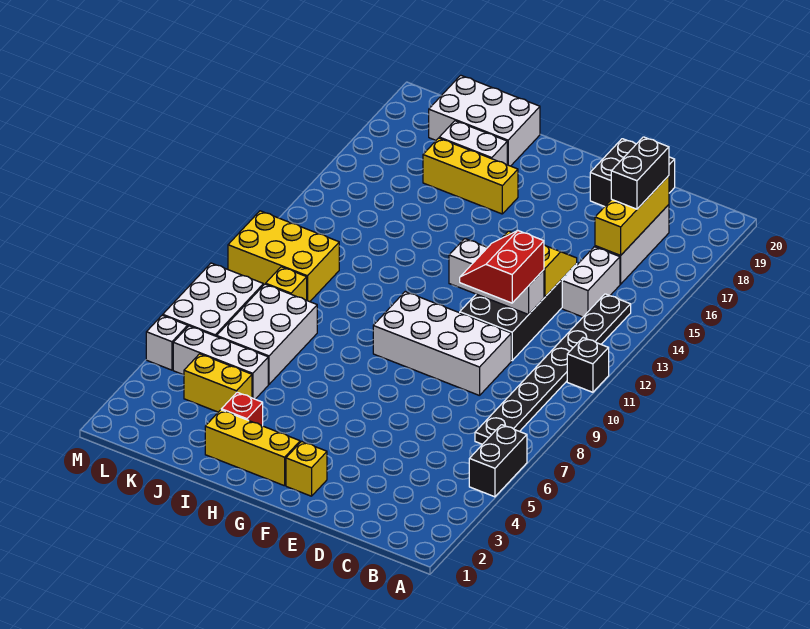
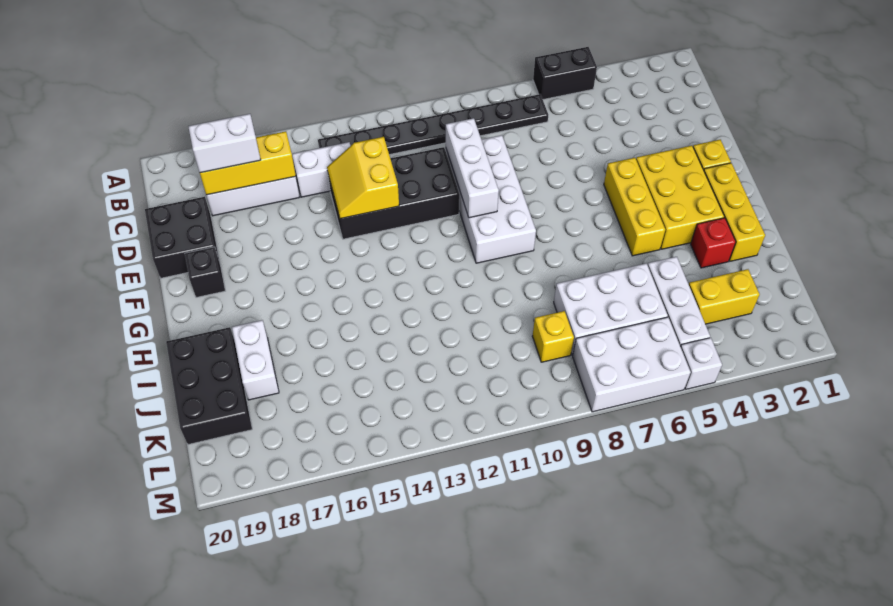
black brick A11 level 1 -> black brick F19 level 1
black brick C17:C18 level 3 -> white brick C17:C18 level 3
red slope D11:E12 level 3 top D -> none
white brick D12:F12 level 2 -> white brick D10:F10 level 2
yellow brick H17:J17 level 1 -> yellow brick F5:H5 level 1
white brick I19:K20 level 1 -> black brick I19:K20 level 1
yellow brick J4:K4 level 1 -> yellow brick K3:K4 level 1
yellow brick K10:M11 level 1 -> yellow brick F3:H4 level 1

